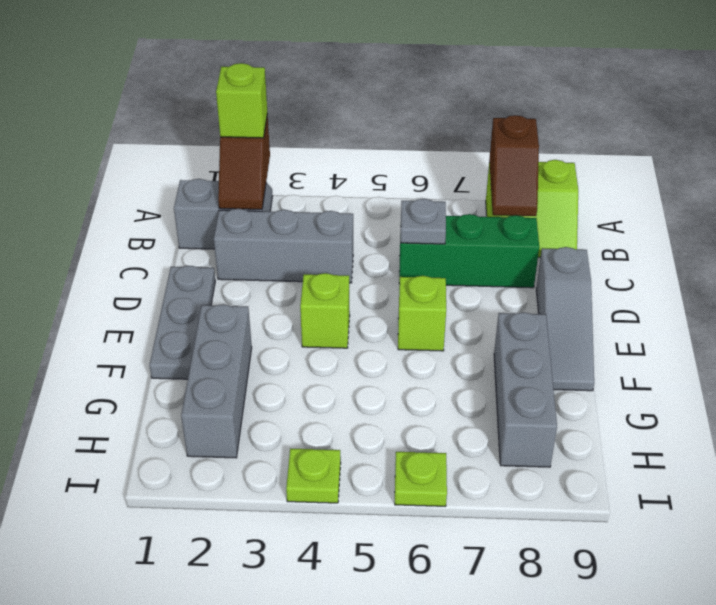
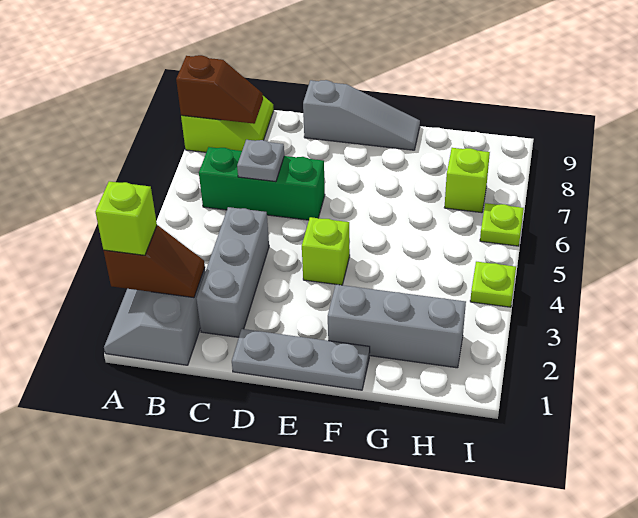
green brick C6:C8 level 1 -> green brick B6:D6 level 1
lime brick E6 level 1 -> lime brick H7 level 1
grey brick F8:H8 level 1 -> none

